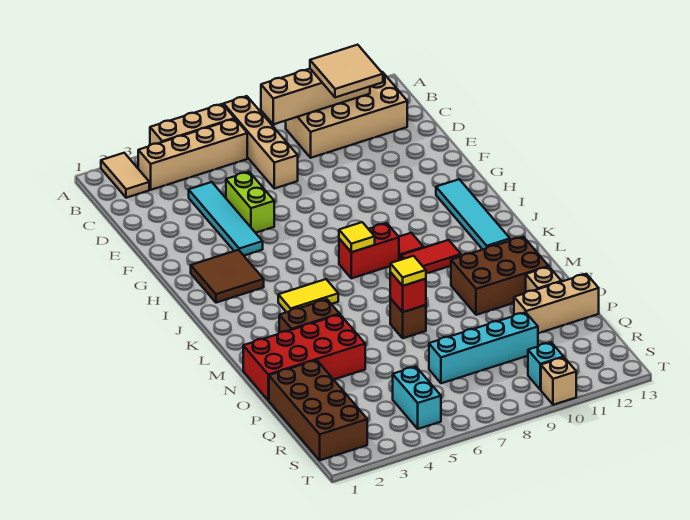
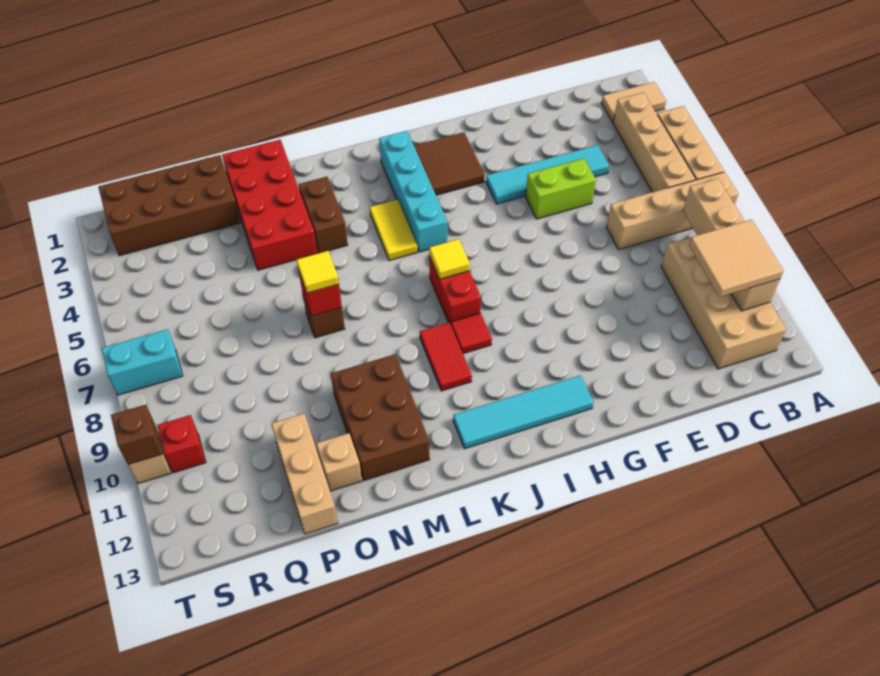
cyan brick Q7:Q10 level 1 -> cyan brick J2:J5 level 1
cyan brick R5:S5 level 1 -> cyan brick S7:T7 level 1
cyan brick S10 level 1 -> red brick S10 level 1
none -> brown brick T10 level 2

